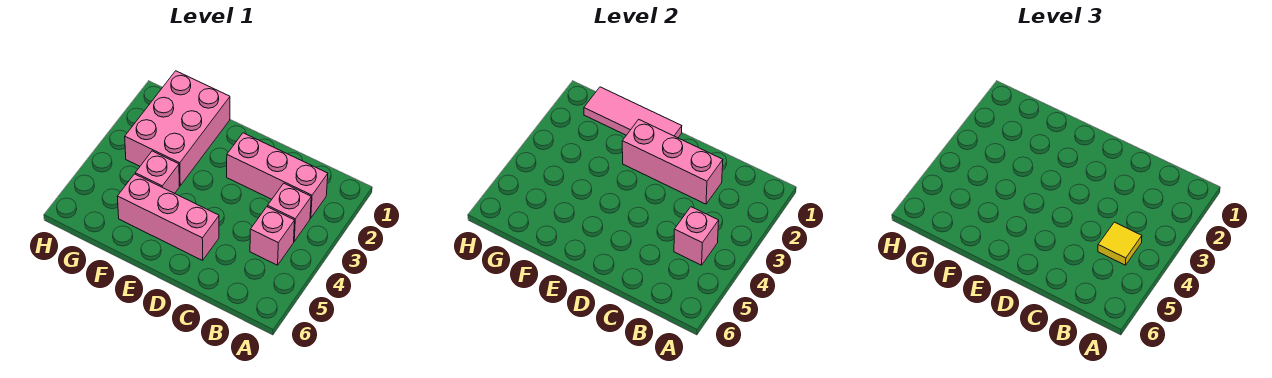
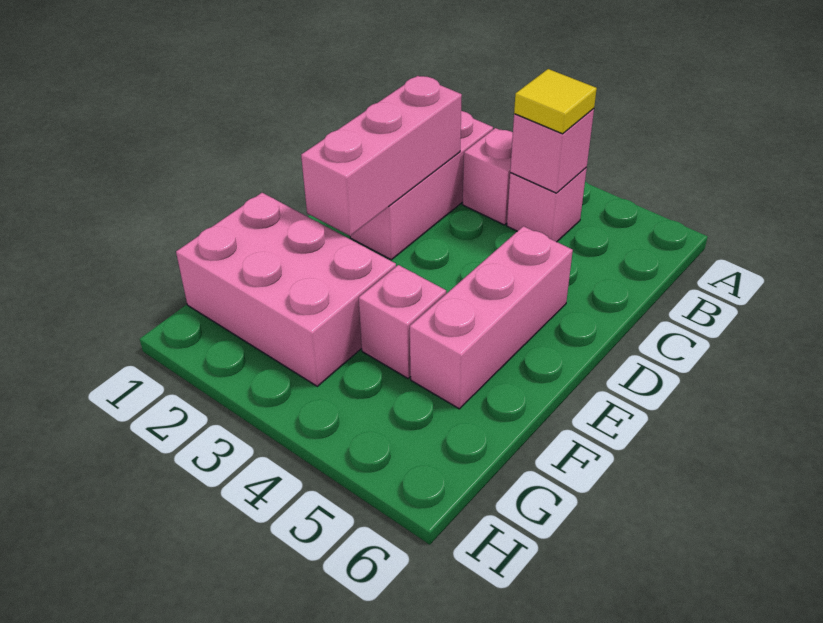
pink tile E1:G1 level 2 -> none

